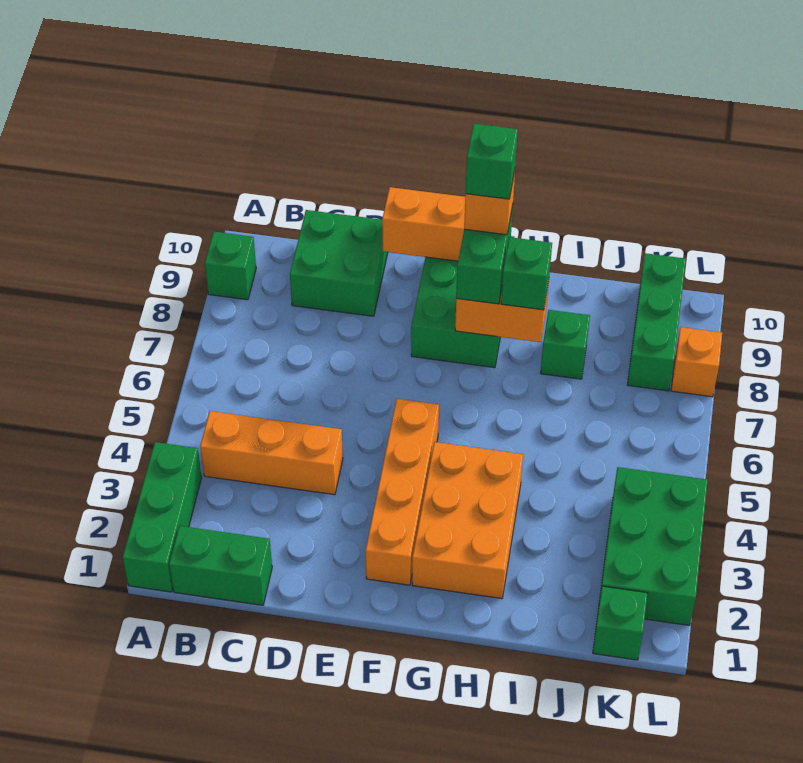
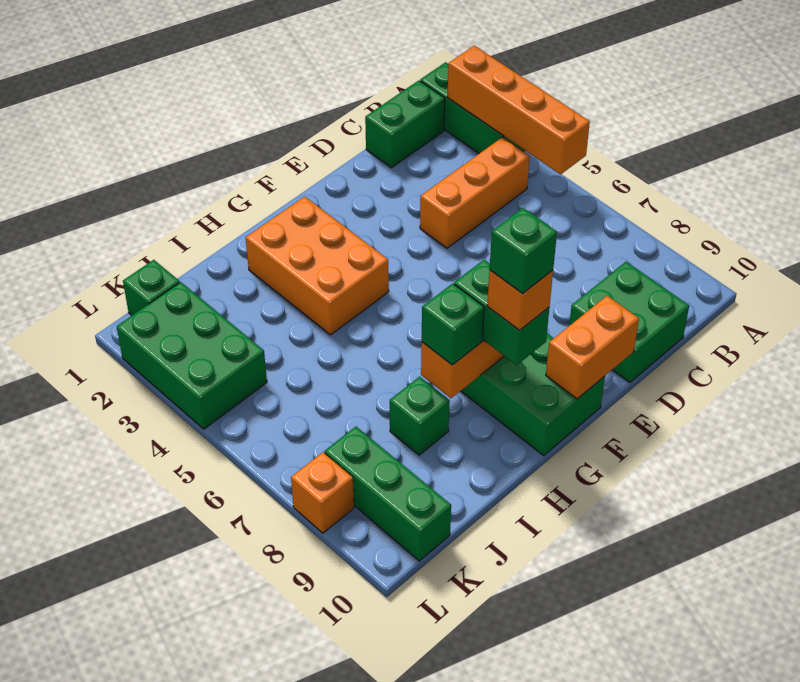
green brick A9 level 1 -> none
orange brick F2:F5 level 1 -> orange brick A2:A5 level 2

